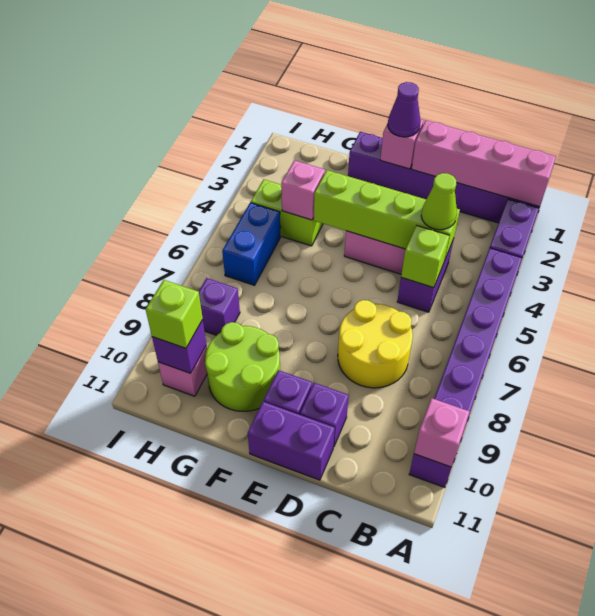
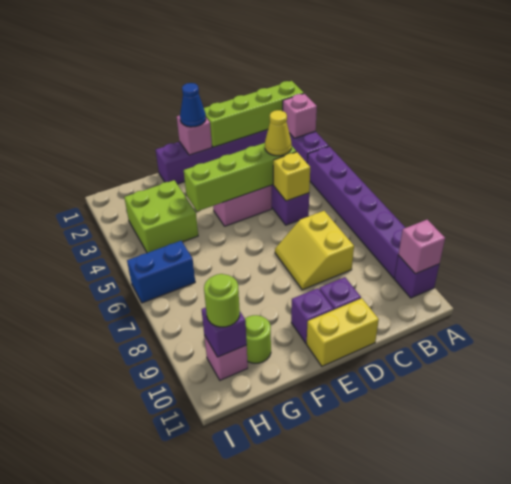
pink brick A1:D1 level 2 -> lime brick A1:D1 level 2
lime cone C4 level 3 -> yellow cone C4 level 3
lime brick C5 level 2 -> yellow brick C5 level 2
yellow round brick C7:D8 level 1 -> yellow slope C7:D8 level 1 top C
purple brick D11:E11 level 1 -> yellow brick D11:E11 level 1
purple cone E1 level 3 -> blue cone E1 level 3
lime round brick F9:G10 level 1 -> lime round brick G10 level 1
lime brick G4:H4 level 1 -> lime brick G3:H4 level 1
pink brick G4 level 2 -> pink brick A2 level 2
blue brick H5:H6 level 1 -> blue brick H6:I6 level 1
purple brick H8 level 1 -> none
lime brick H10 level 3 -> lime round brick H10 level 3

